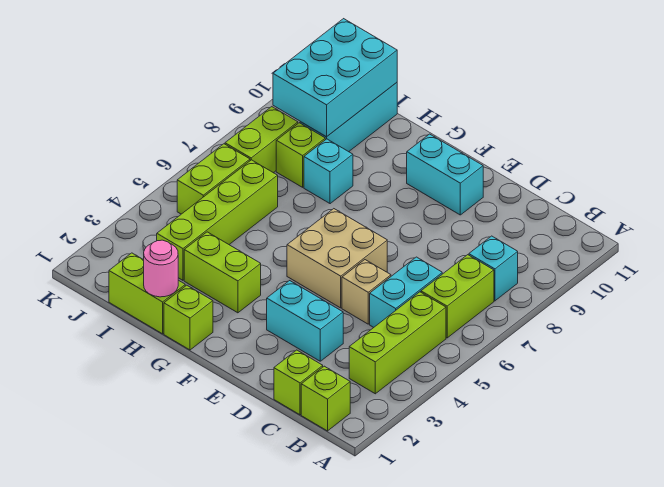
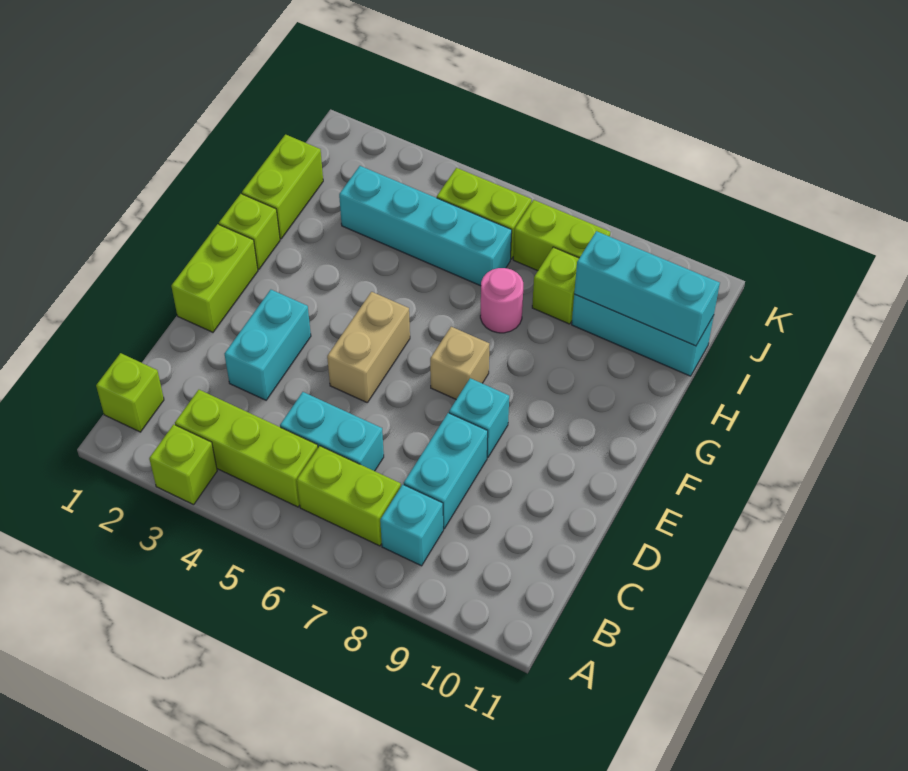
lime brick C1 level 1 -> lime brick A3 level 1
tan brick D5 level 1 -> tan brick F7 level 1
tan brick E5:F6 level 1 -> tan brick E5:F5 level 1
cyan brick E10:F10 level 1 -> cyan brick C8:D8 level 1
lime brick G3:H3 level 1 -> lime brick E1:F1 level 1
pink round brick H1 level 2 -> pink round brick H7 level 1
cyan brick H8 level 1 -> cyan brick E8 level 1
lime brick I3:I6 level 1 -> cyan brick I3:I6 level 1
cyan brick I9:J11 level 2 -> cyan brick I9:I11 level 2

